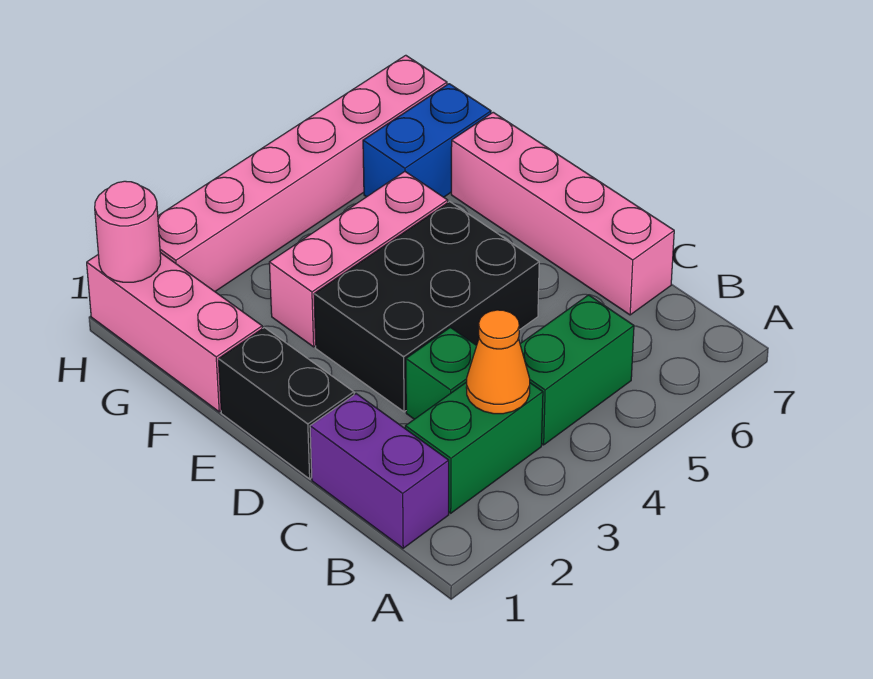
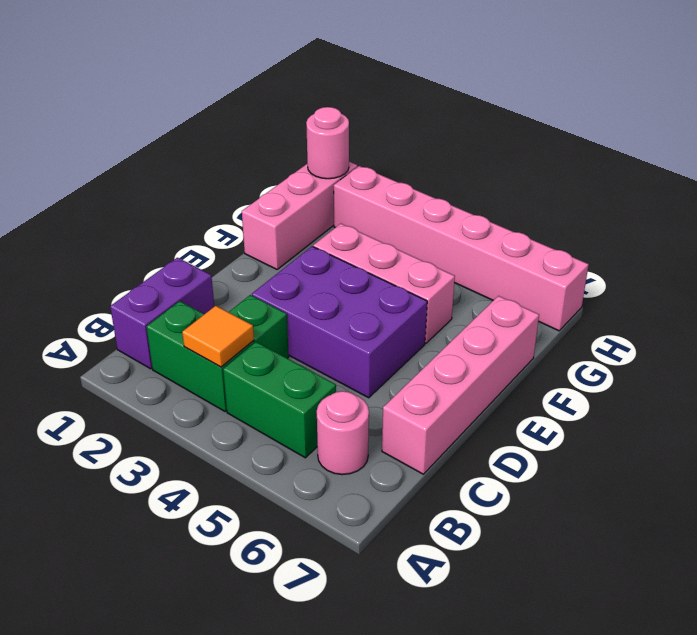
orange cone B3 level 2 -> orange tile B3 level 2
none -> pink round brick B6 level 1
black brick D1:E1 level 1 -> none
black brick D3:E5 level 1 -> purple brick D3:E5 level 1
blue brick G6:G7 level 1 -> none

